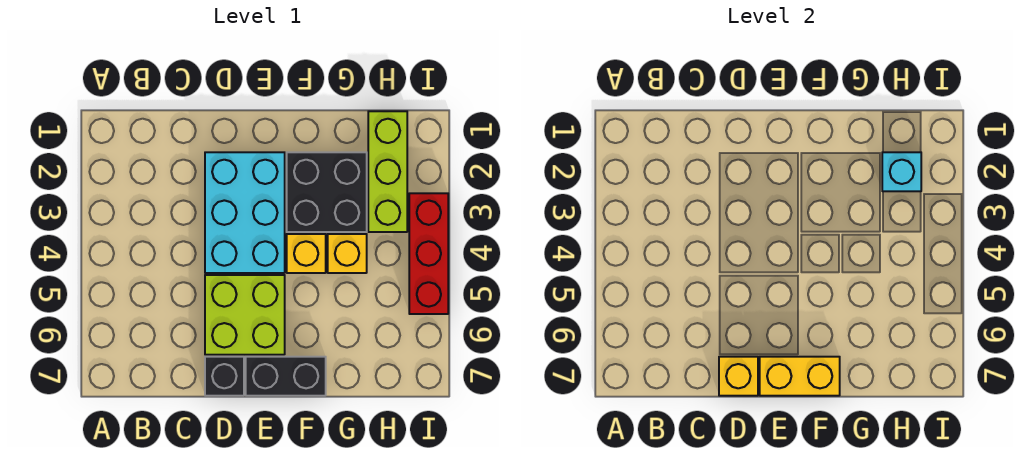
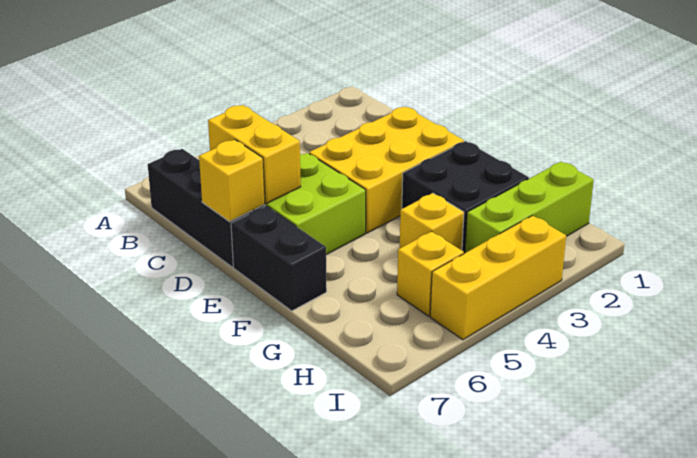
cyan brick D2:E4 level 1 -> yellow brick D2:E4 level 1
black brick D7 level 1 -> black brick B7:D7 level 1
yellow brick E7:F7 level 2 -> yellow brick C6:D6 level 2
yellow brick F4 level 1 -> yellow brick H5 level 1
cyan brick H2 level 2 -> none
red brick I3:I5 level 1 -> yellow brick I3:I5 level 1

